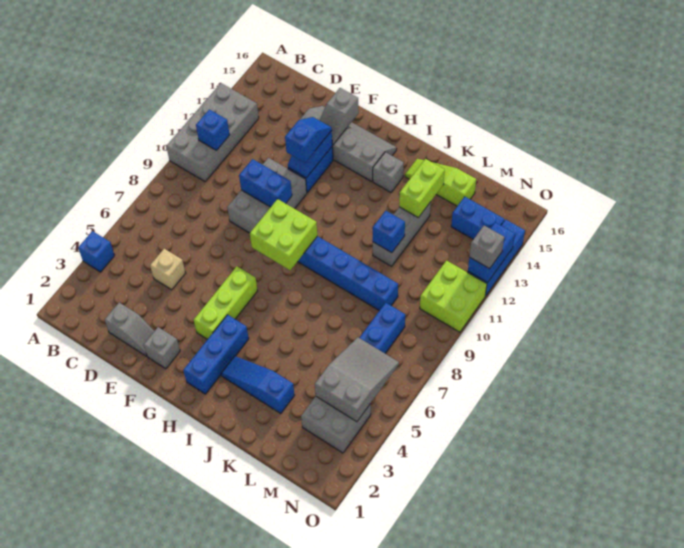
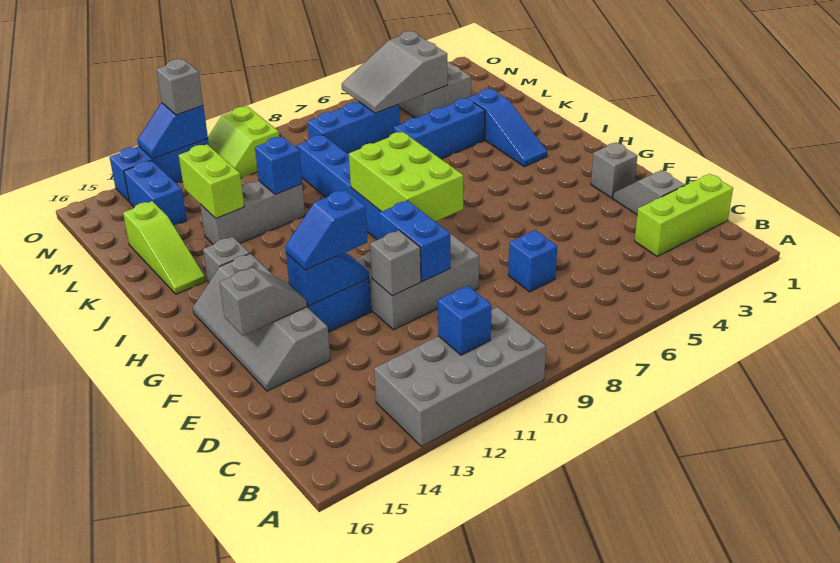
blue brick A4 level 1 -> blue brick D7 level 1
tan brick D5 level 1 -> none
none -> grey brick E11 level 2
lime brick G4:G6 level 1 -> lime brick C1:C3 level 1
lime brick G8:H9 level 2 -> lime brick G8:I9 level 2
blue brick H2:H4 level 1 -> blue brick K4:K6 level 1
lime brick K13:K14 level 2 -> lime brick K13:L13 level 2
lime brick N10:O11 level 1 -> lime slope N10:O11 level 1 top 10
blue brick O12:O13 level 2 -> blue slope O12:O13 level 2 top 12

